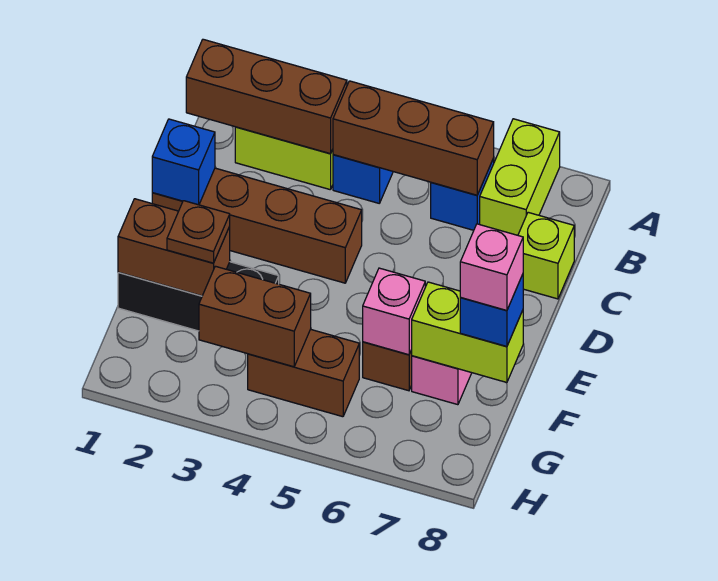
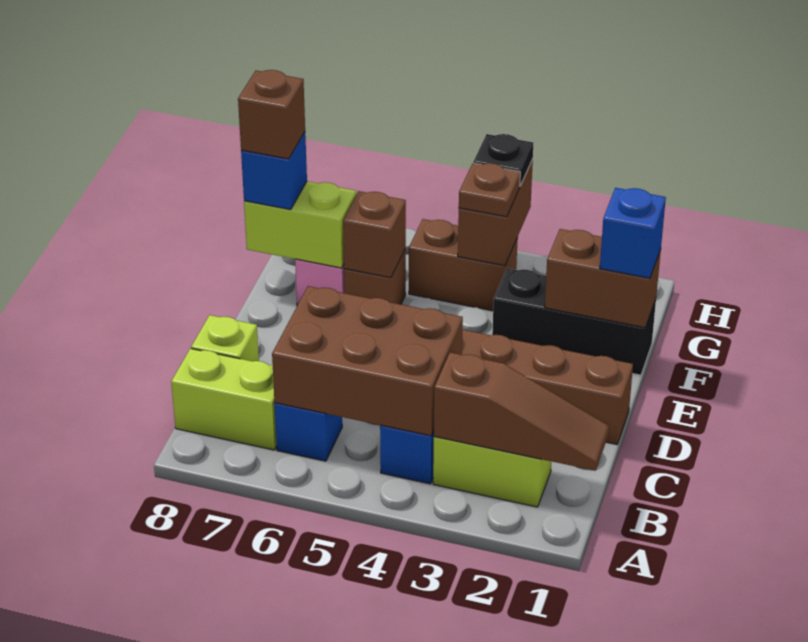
lime brick A7:B7 level 1 -> lime brick B7:B8 level 1
brown brick B1:B3 level 2 -> brown slope B1:B3 level 2 top 3
brown brick B4:B6 level 2 -> brown brick B4:C6 level 2
blue brick D1 level 2 -> blue brick F1 level 3
brown plate F2 level 3 -> brown plate G4 level 3
pink brick F6 level 2 -> brown brick F6 level 2
pink brick F8 level 4 -> brown brick F8 level 4
brown brick G3:G4 level 2 -> brown brick G4:H4 level 2
none -> black plate H4 level 3

